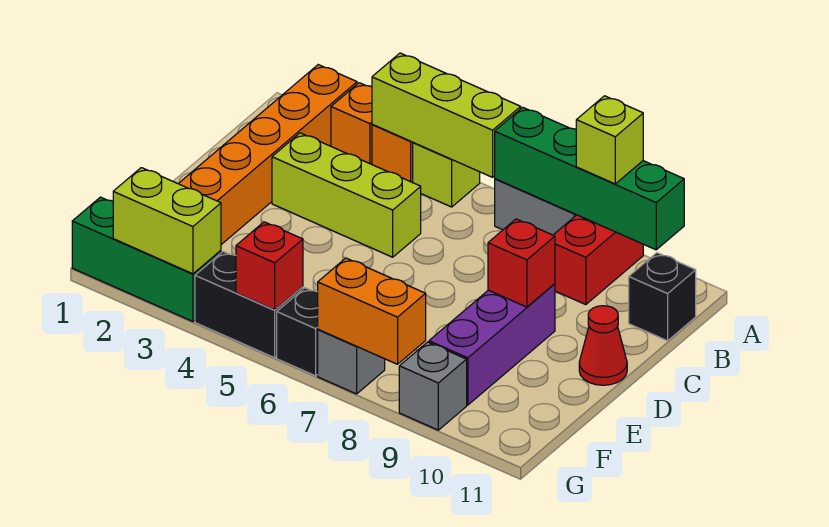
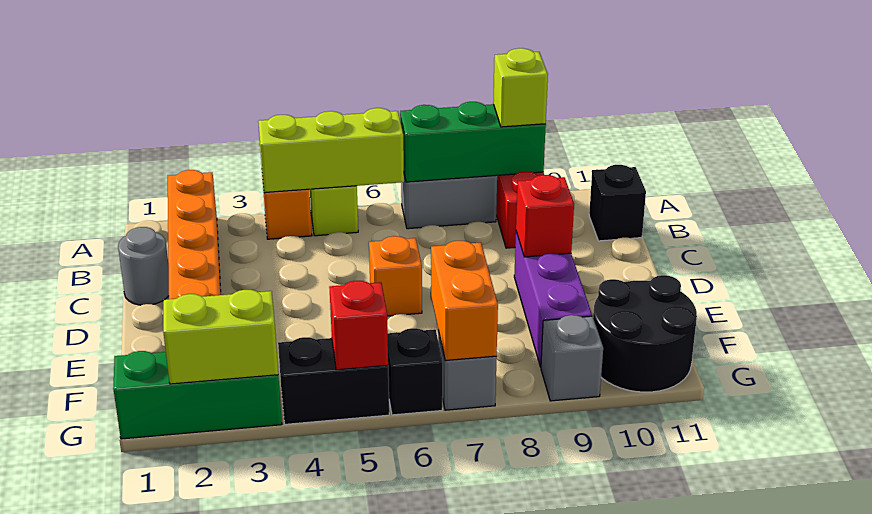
orange brick A3 level 1 -> orange brick D6 level 1
green brick A7:A10 level 2 -> green brick A7:A9 level 2
none -> grey round brick C1 level 1
lime brick C3:C5 level 1 -> none
red cone D11 level 1 -> none
none -> black round brick F10:G11 level 1
orange brick G7:G8 level 2 -> orange brick F7:G7 level 2

